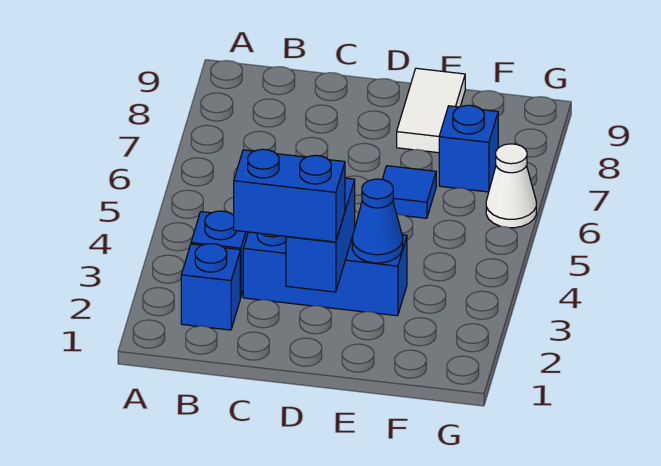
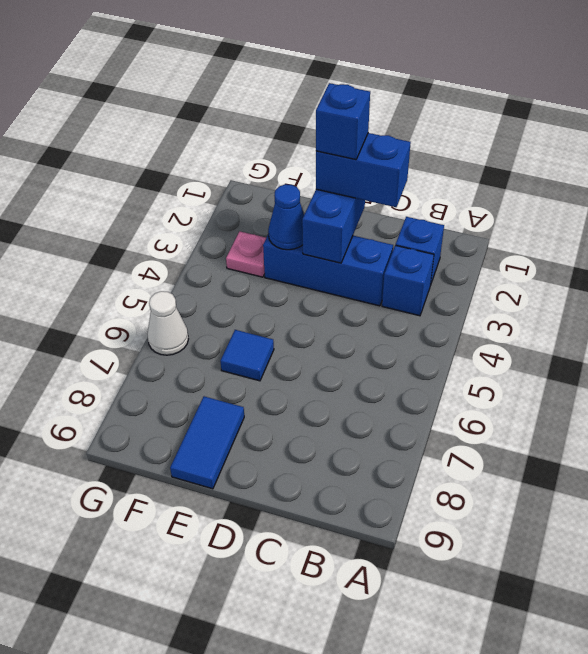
white tile E8:E9 level 1 -> blue tile E8:E9 level 1
none -> pink plate F3 level 1
blue brick F7 level 1 -> blue brick D2 level 4

